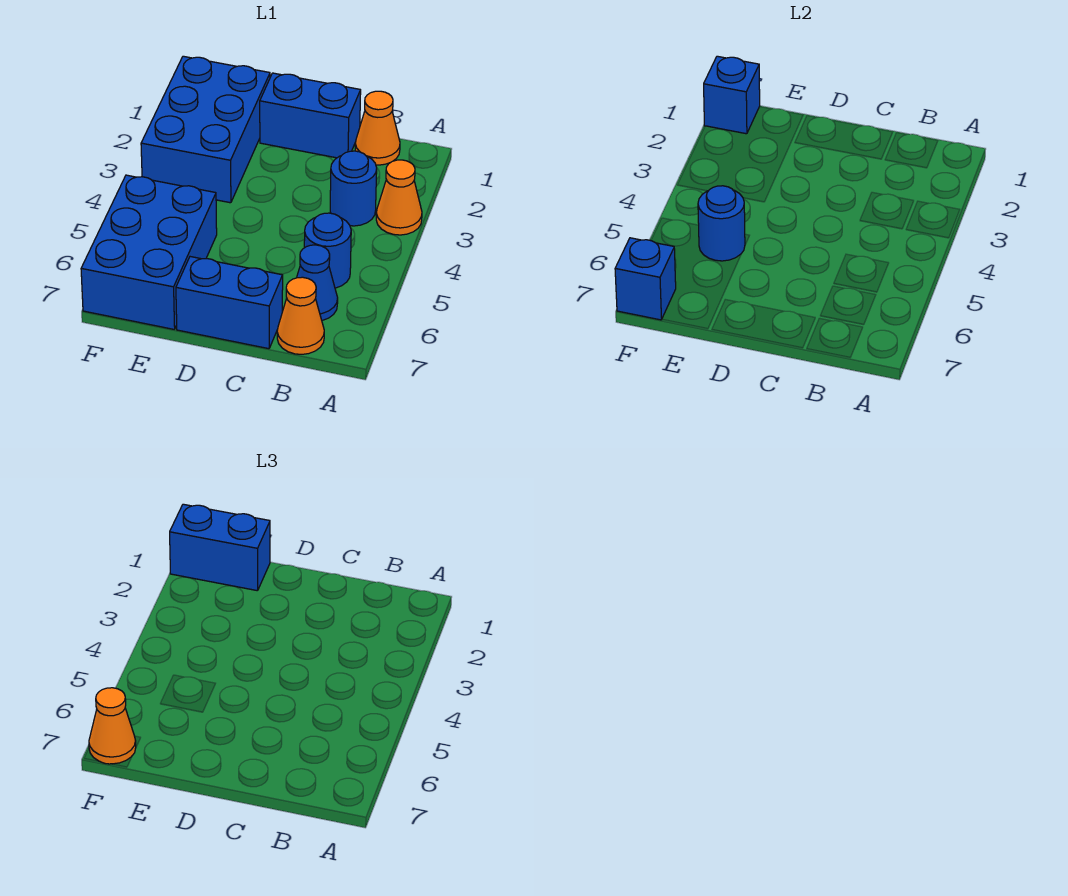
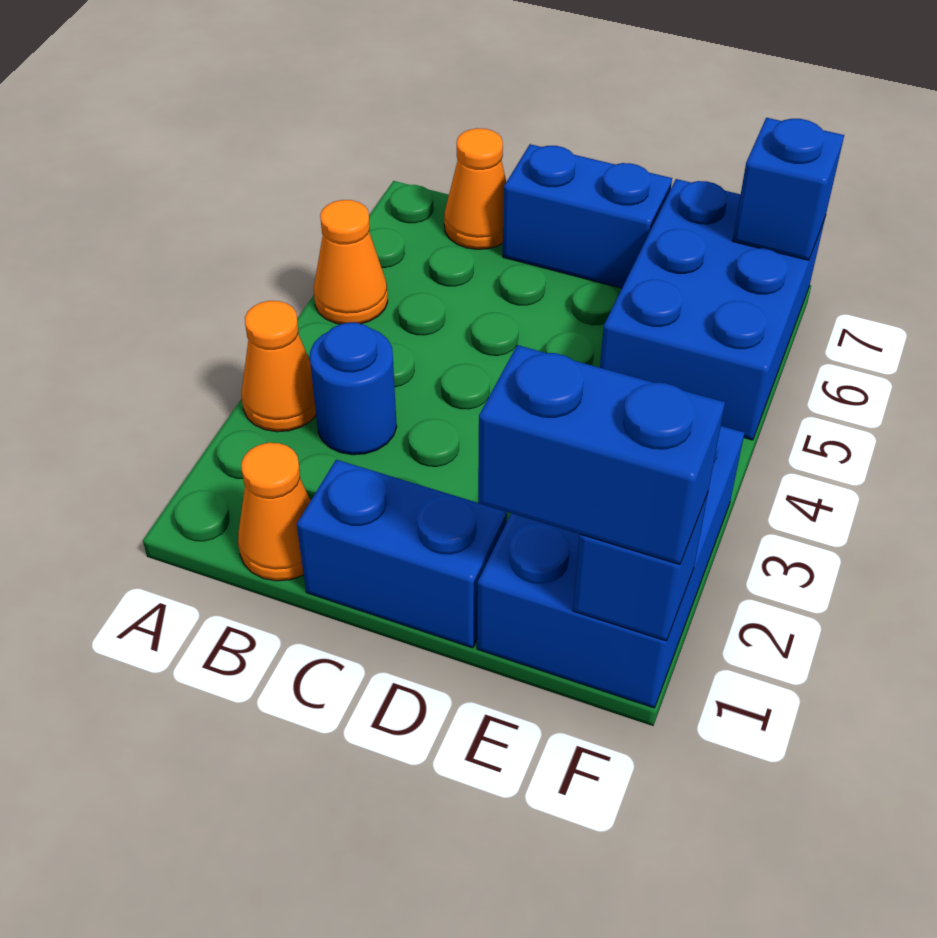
blue round brick B5 level 1 -> none
blue cone B6 level 1 -> none
blue round brick E5 level 2 -> none
orange cone F7 level 3 -> orange cone A5 level 1

